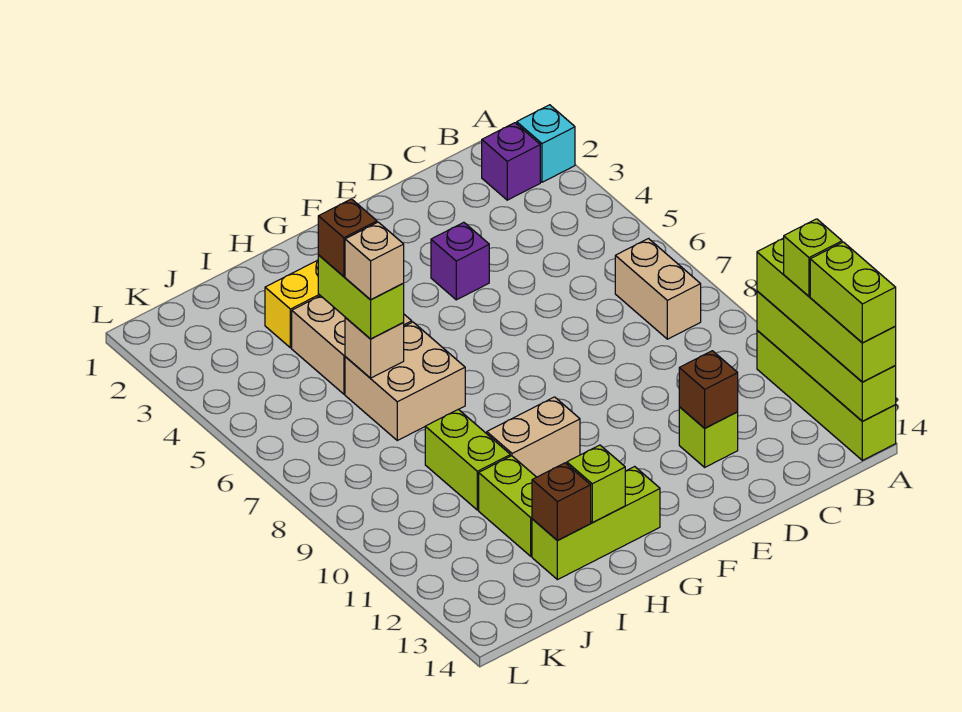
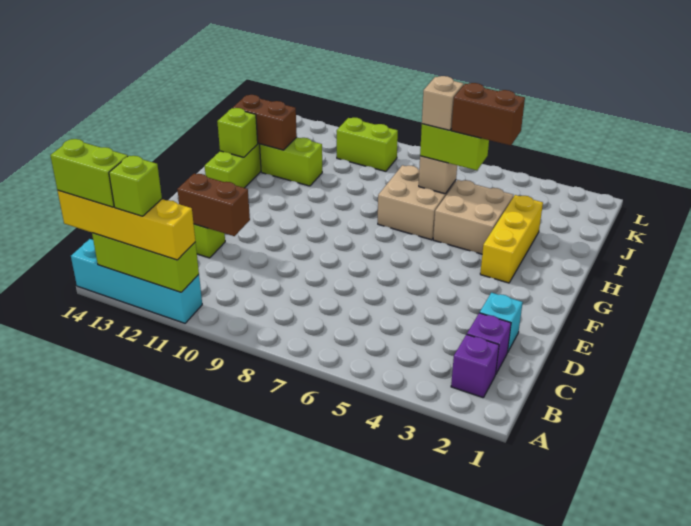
cyan brick A2 level 1 -> cyan brick D2 level 1
lime brick A11:A14 level 1 -> cyan brick A11:A14 level 1
lime brick A11:A14 level 2 -> lime brick A11:A13 level 2
lime brick A11:A14 level 3 -> yellow brick A11:A14 level 3
tan brick B7:B8 level 1 -> none
brown brick D12 level 2 -> brown brick D11:D12 level 2
purple brick E4 level 1 -> purple brick C2 level 1
tan brick G10:H10 level 1 -> none
brown brick I5 level 4 -> brown brick I4:I5 level 4
lime brick I9:I10 level 1 -> lime brick K9:K10 level 1
brown brick I13 level 2 -> brown brick I12:I13 level 2

